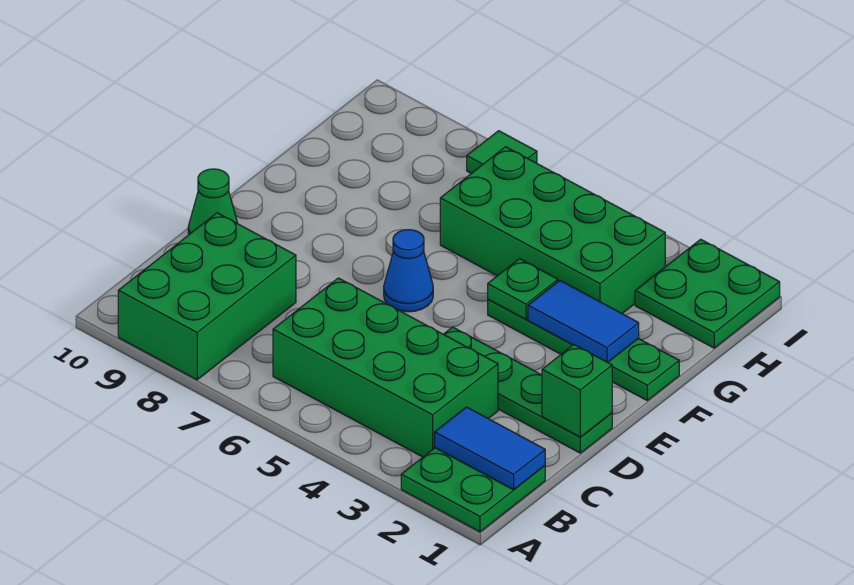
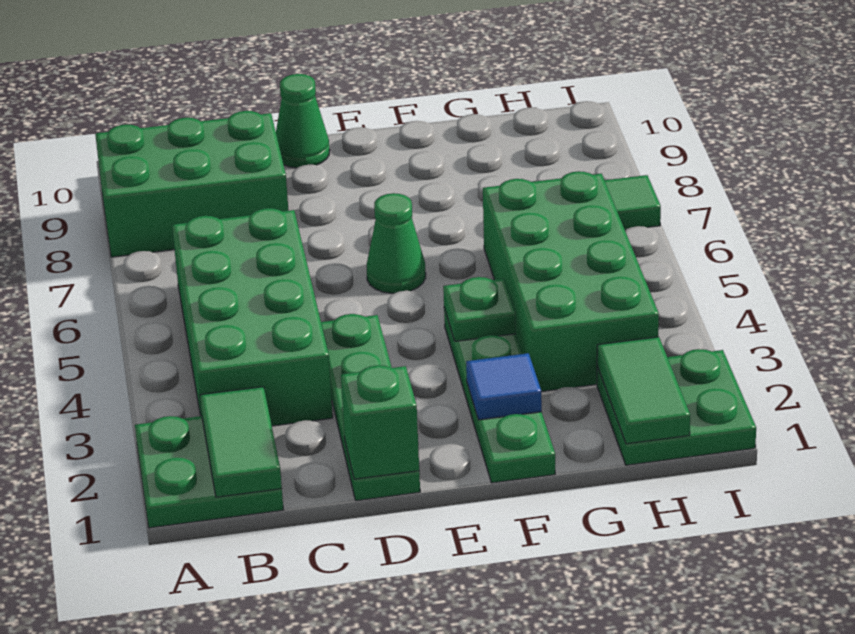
blue tile B1:B2 level 2 -> green tile B1:B2 level 2
blue cone E6 level 1 -> green cone E6 level 1
blue tile F2:F3 level 2 -> blue tile F2 level 2
none -> green tile H1:H2 level 2

